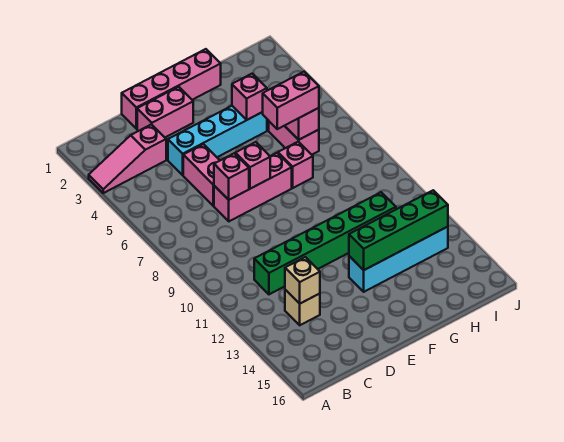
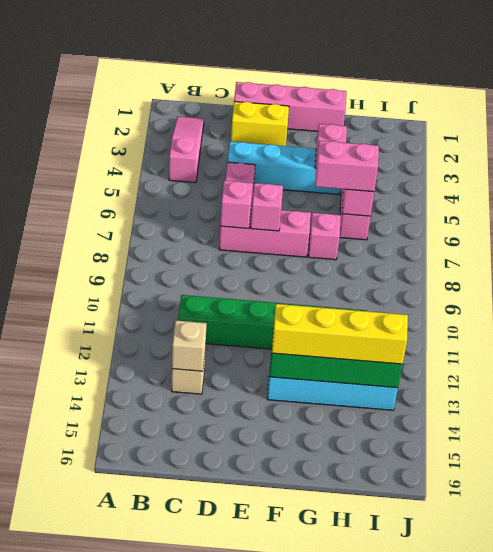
pink slope A3:C3 level 1 top C -> pink slope B2:B4 level 1 top 4
pink brick D2:E2 level 1 -> yellow brick D2:E2 level 1
none -> yellow brick F13:I13 level 3

